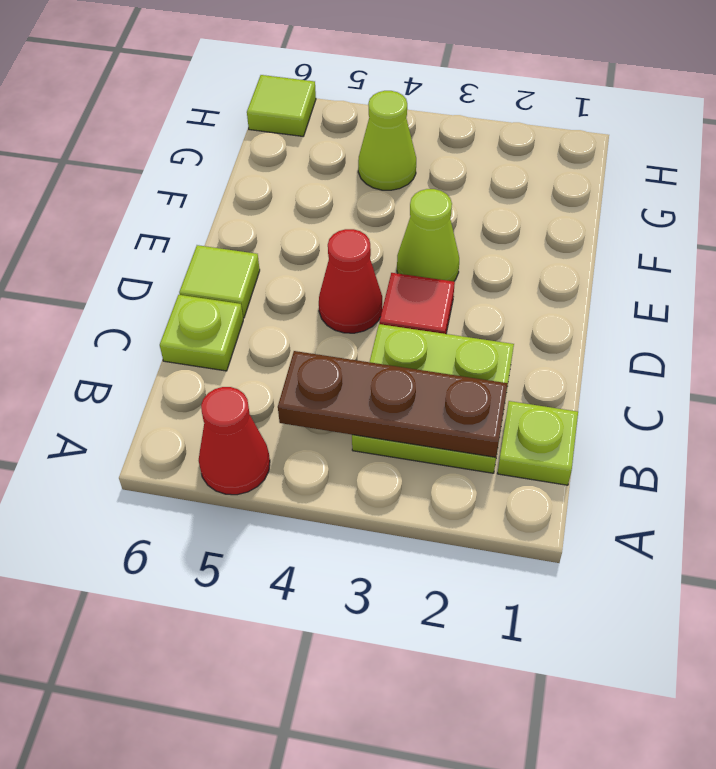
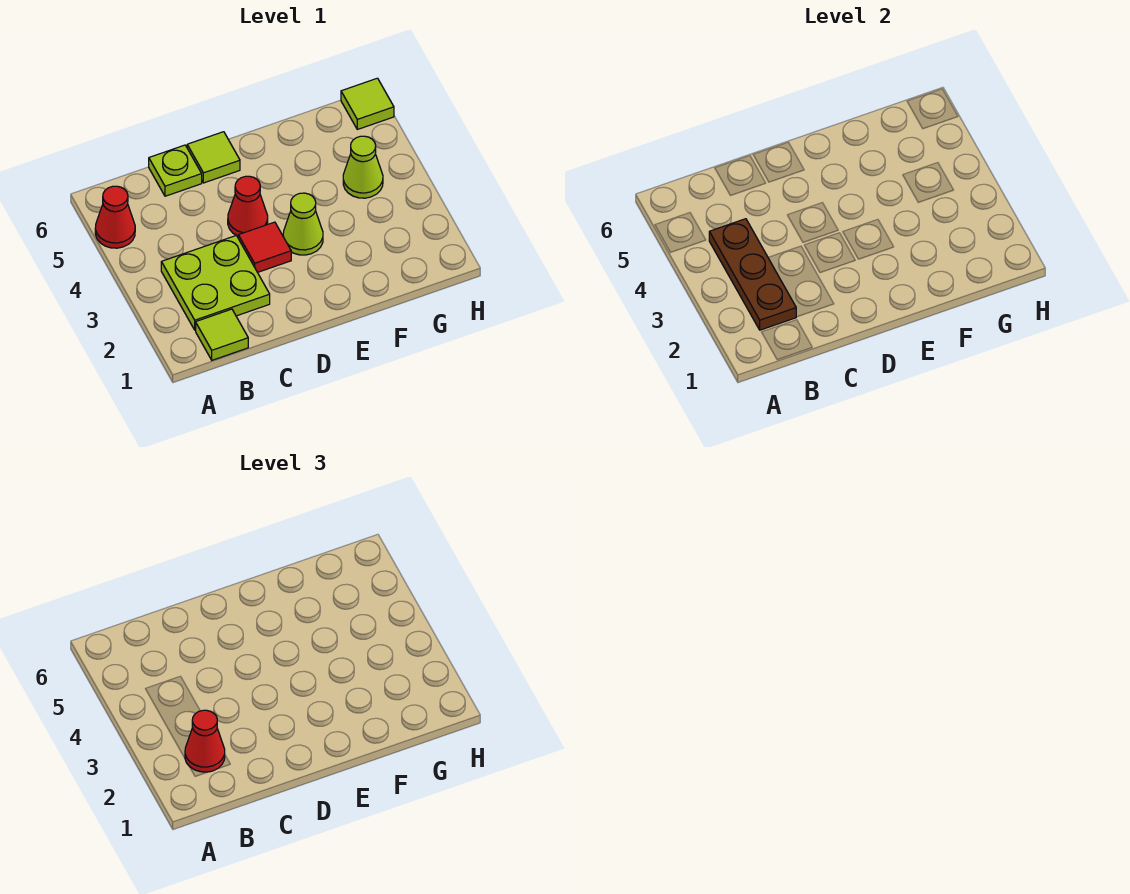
lime plate B1 level 1 -> lime tile B1 level 1
none -> red cone B2 level 3

